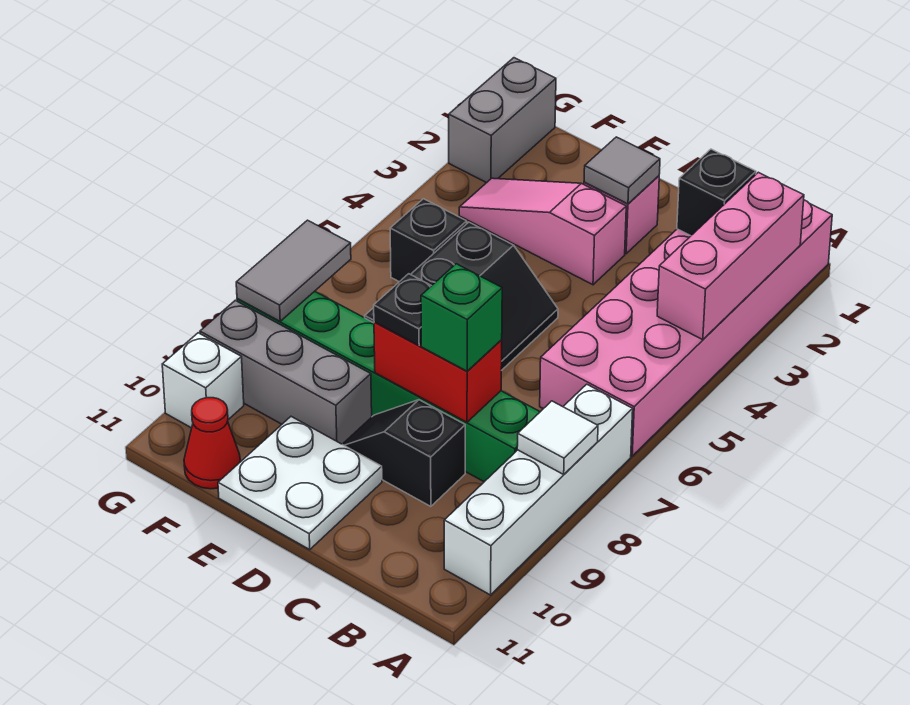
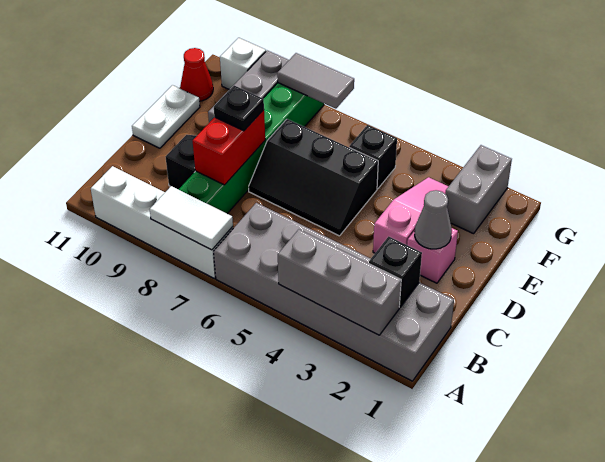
pink brick A1:B6 level 1 -> grey brick A1:B6 level 1
pink brick A2:A4 level 2 -> grey brick A2:A4 level 2
white tile A8 level 2 -> white tile A7:A8 level 2
green brick C8 level 3 -> none
grey tile D2 level 2 -> grey cone D2 level 2
white plate D10:E11 level 1 -> white plate D11:E11 level 1
grey brick G1:G2 level 1 -> grey brick F2:G2 level 1

